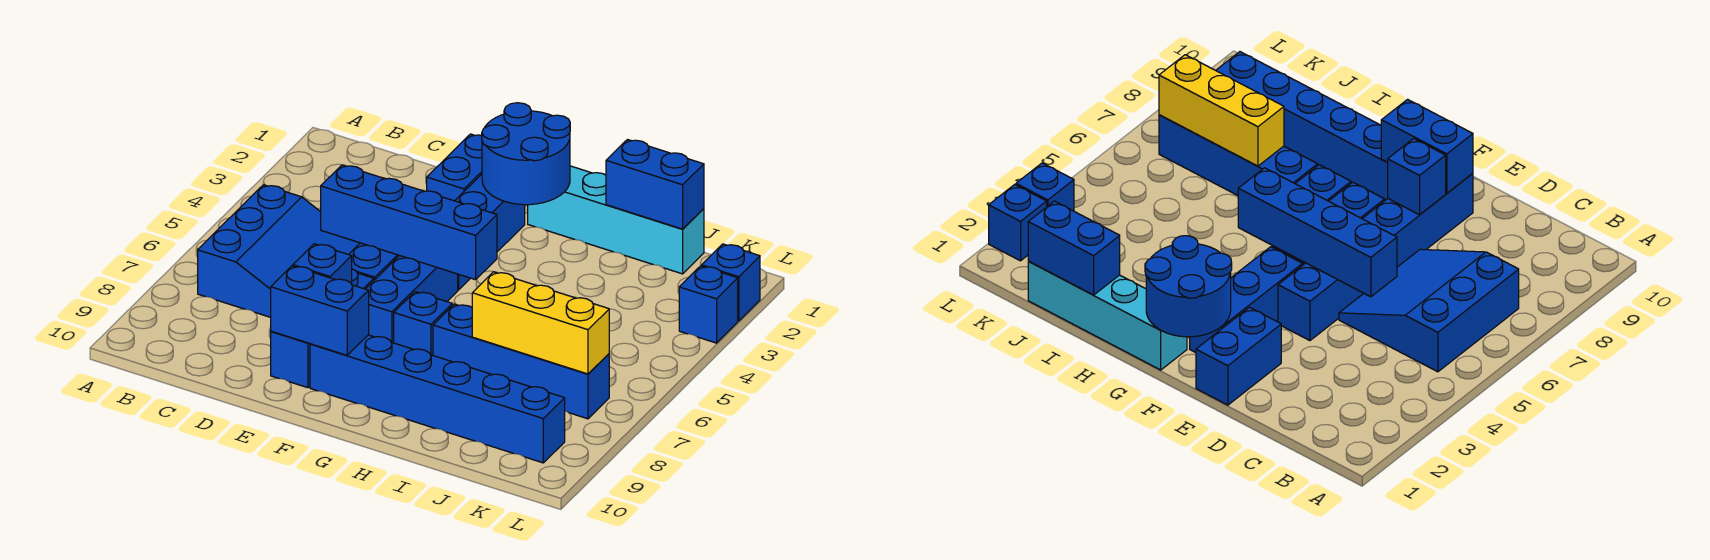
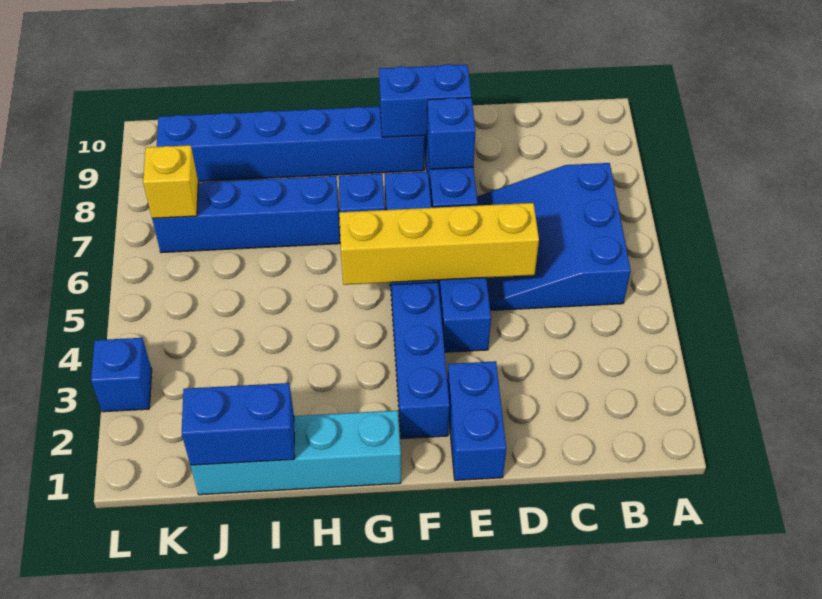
blue brick D5:G5 level 2 -> yellow brick D5:G5 level 2
blue round brick F1:G2 level 2 -> none
yellow brick I7:K7 level 2 -> yellow brick K7 level 2
blue brick L2 level 1 -> none

